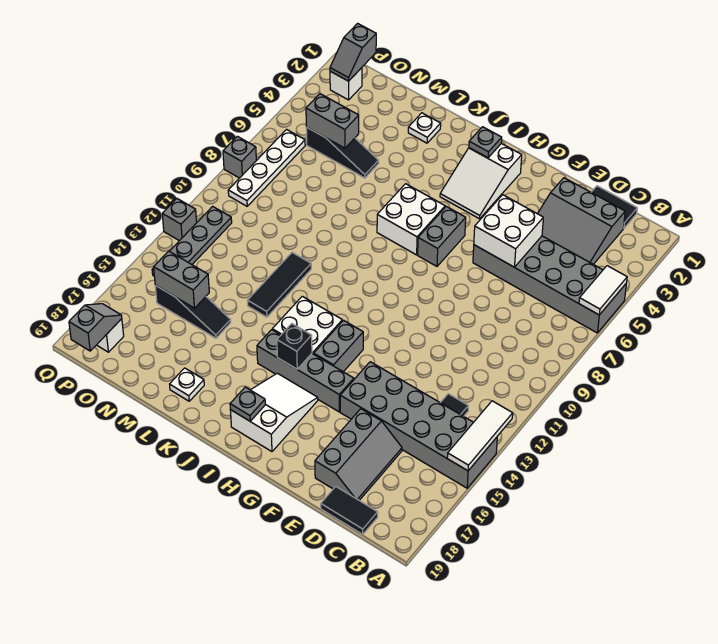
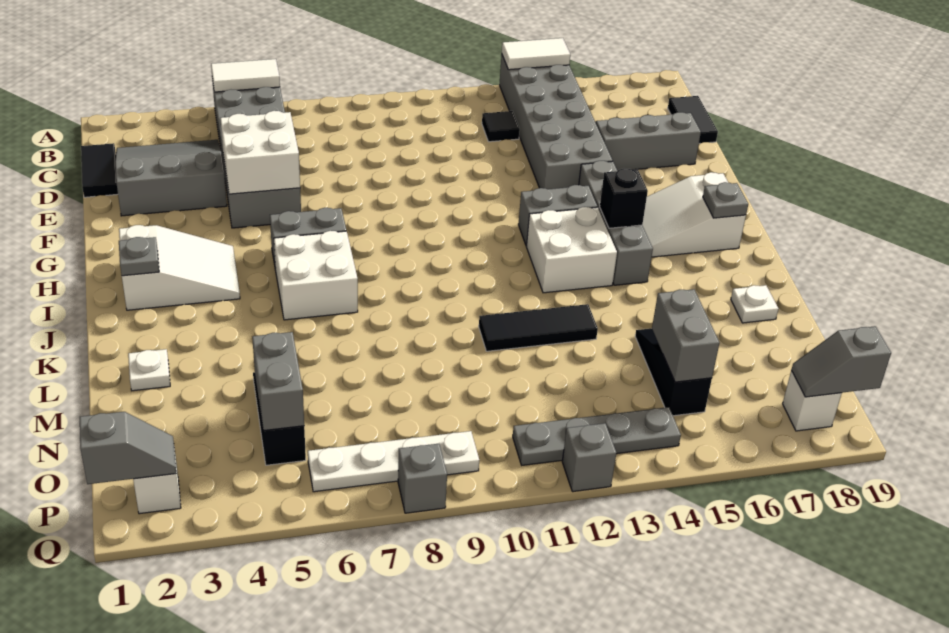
white tile A13:A15 level 2 -> white tile A14:A15 level 2
grey slope C2:E4 level 1 top 2 -> grey slope C2:E4 level 1 top E

